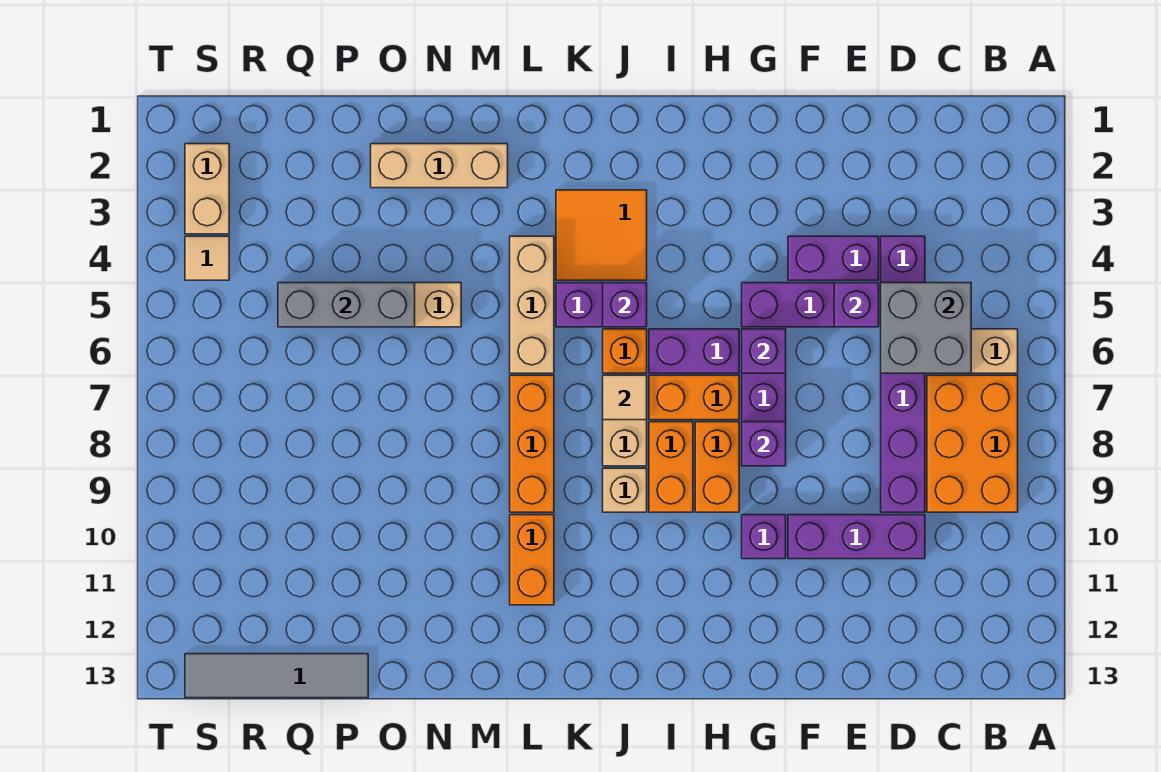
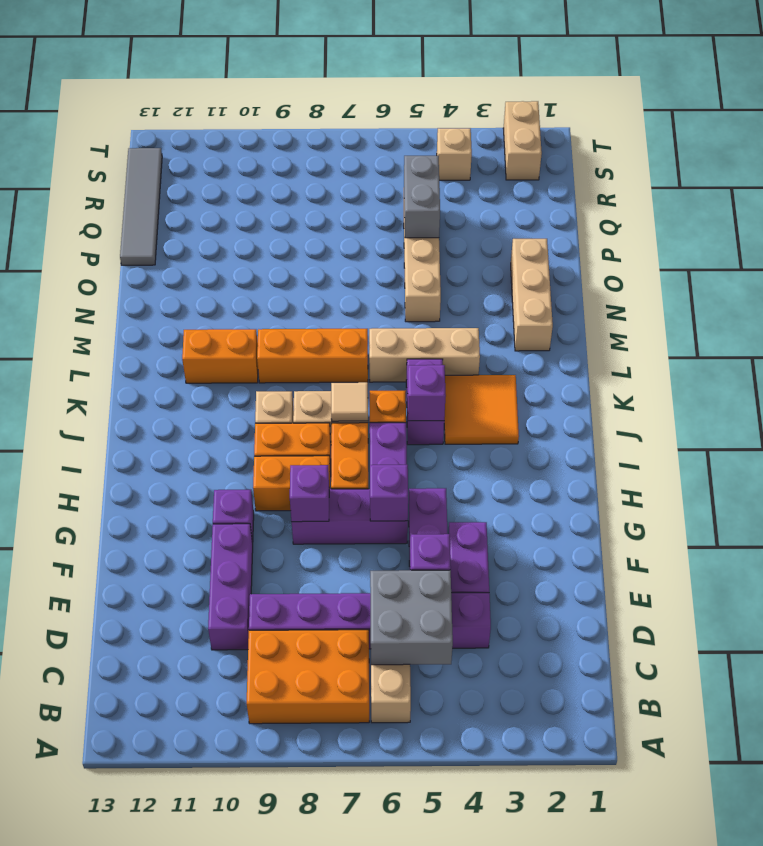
grey brick O5:Q5 level 2 -> grey brick P5:Q5 level 2
tan brick S2:S3 level 1 -> tan brick S2:T2 level 1
tan tile S4 level 1 -> tan brick S4 level 1

